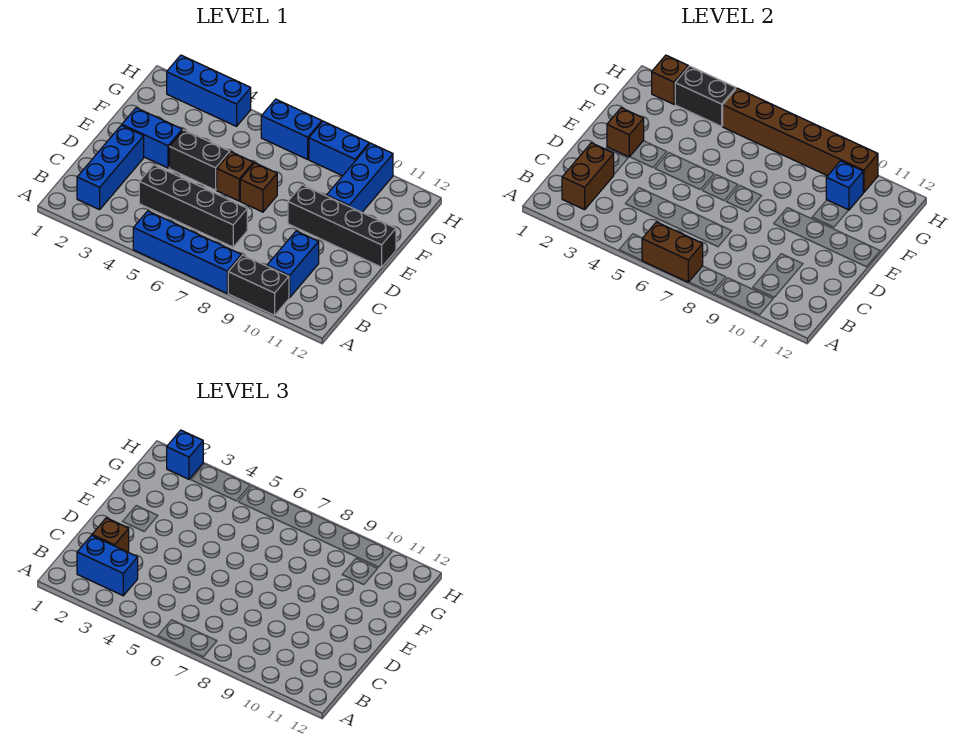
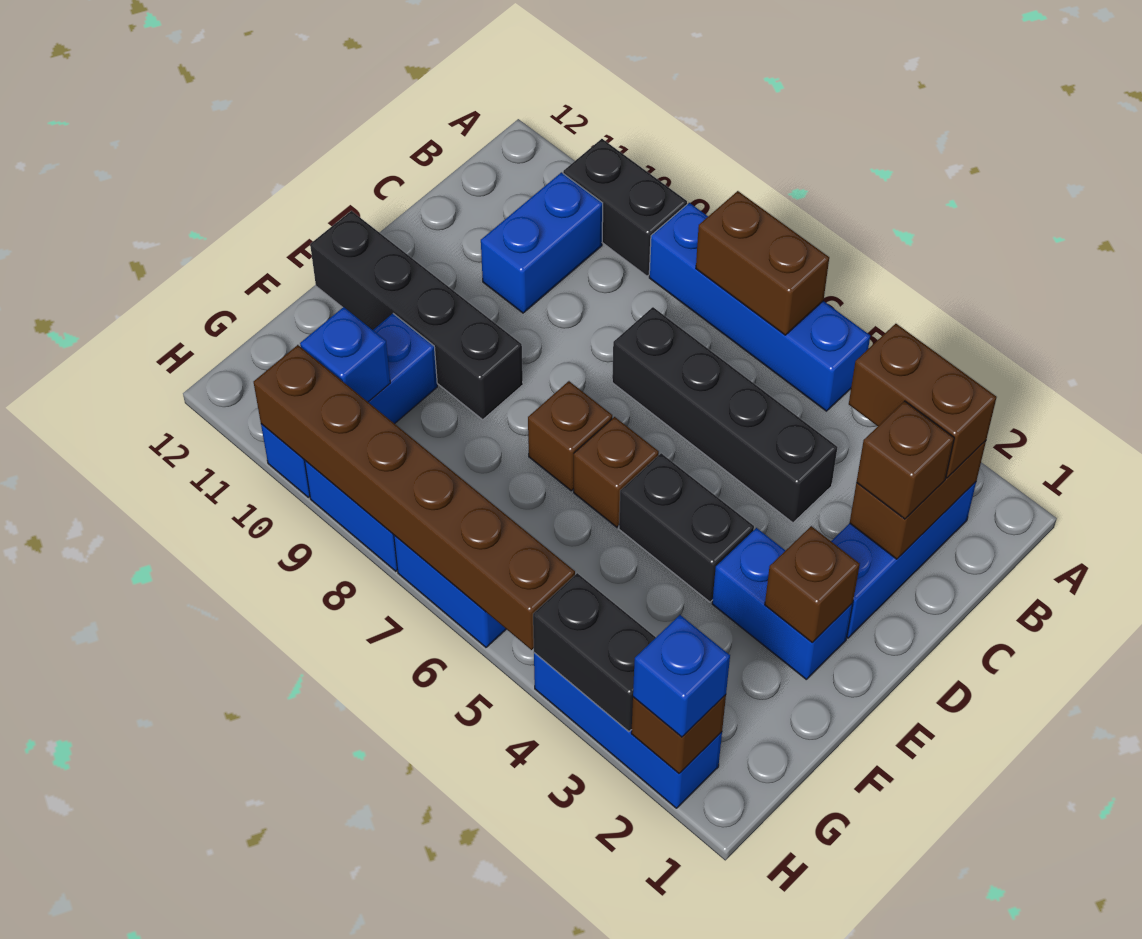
blue brick B2:B3 level 3 -> brown brick B2:B3 level 3

